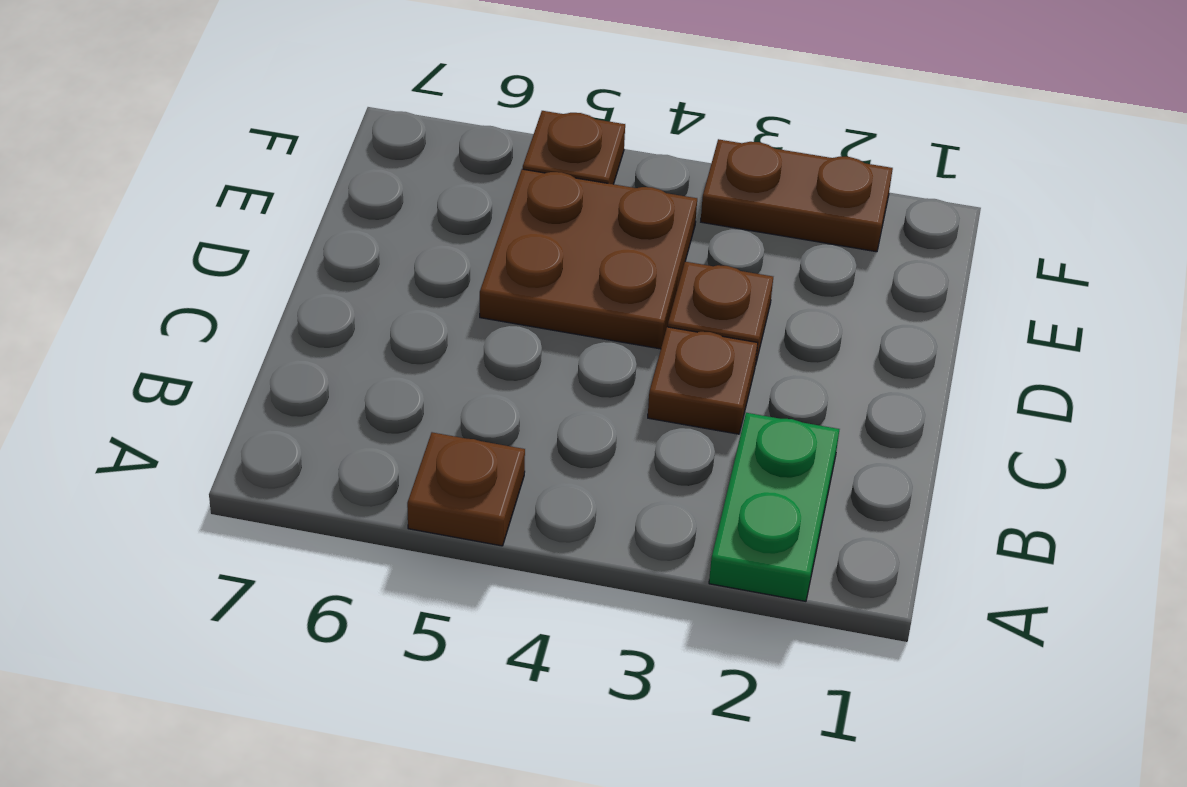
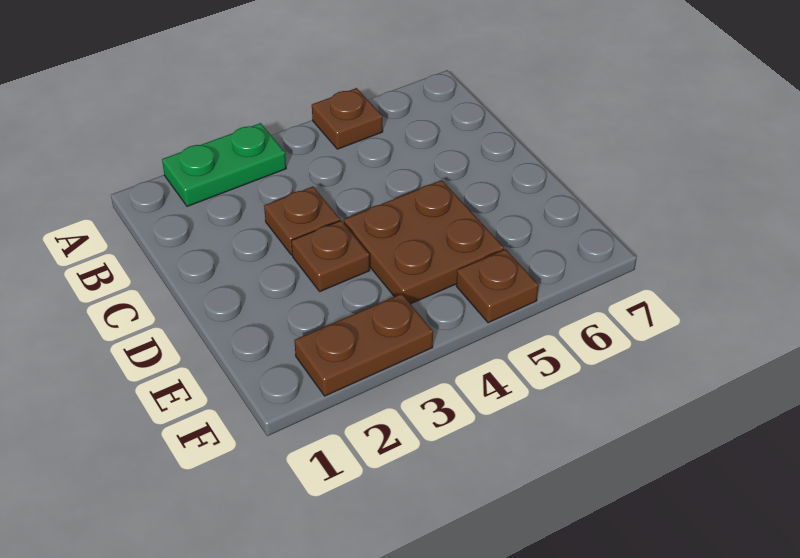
green plate A2:B2 level 1 -> green plate A2:A3 level 1

